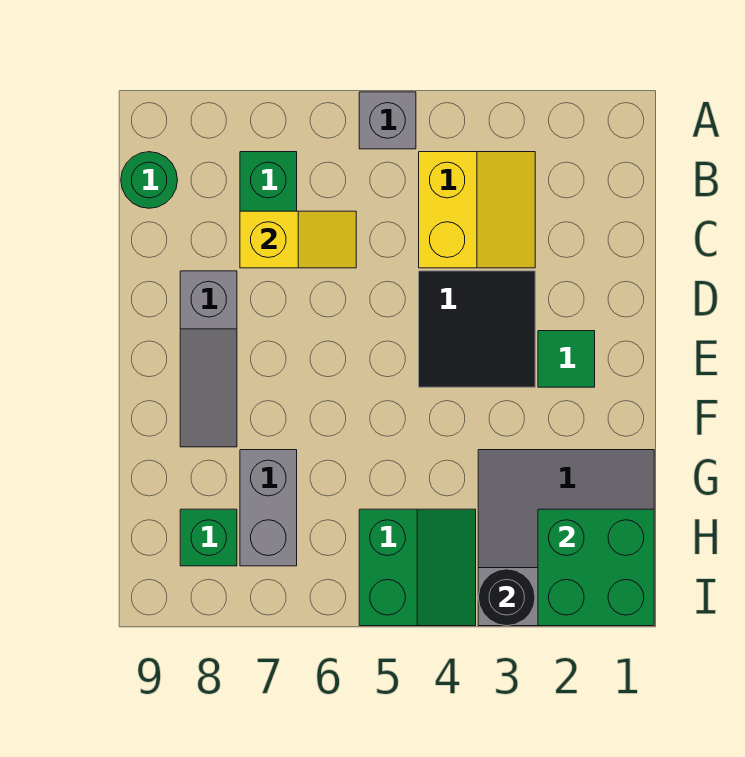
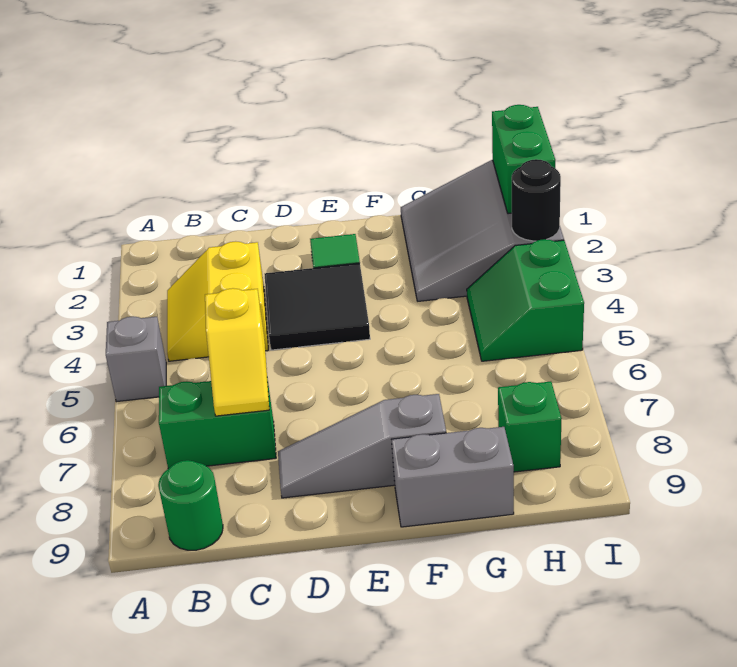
yellow slope B3:C4 level 1 top 4 -> yellow slope B3:C4 level 1 top C
yellow slope C6:C7 level 2 top 7 -> yellow slope C6:C7 level 2 top 6
grey slope D8:F8 level 1 top D -> grey slope D8:F8 level 1 top F
grey brick G7:H7 level 1 -> grey brick F9:G9 level 1
green brick H1:I2 level 2 -> green brick I1:I2 level 2
green slope H4:I5 level 1 top 5 -> green slope H4:I5 level 1 top I

